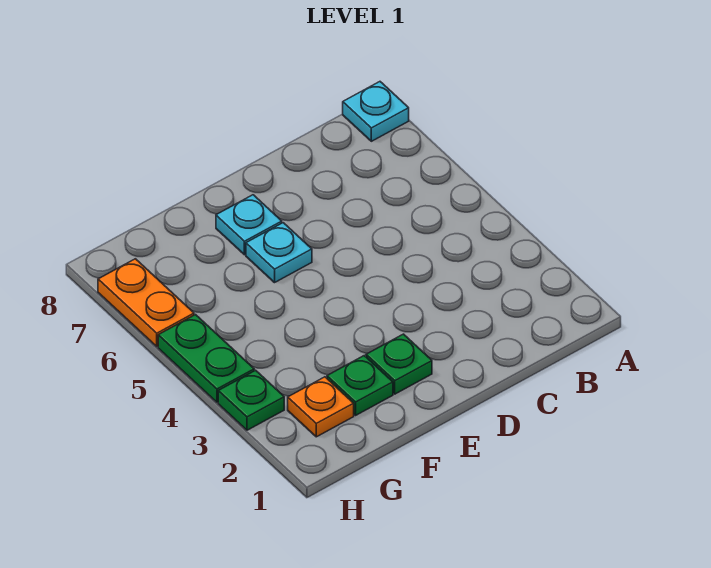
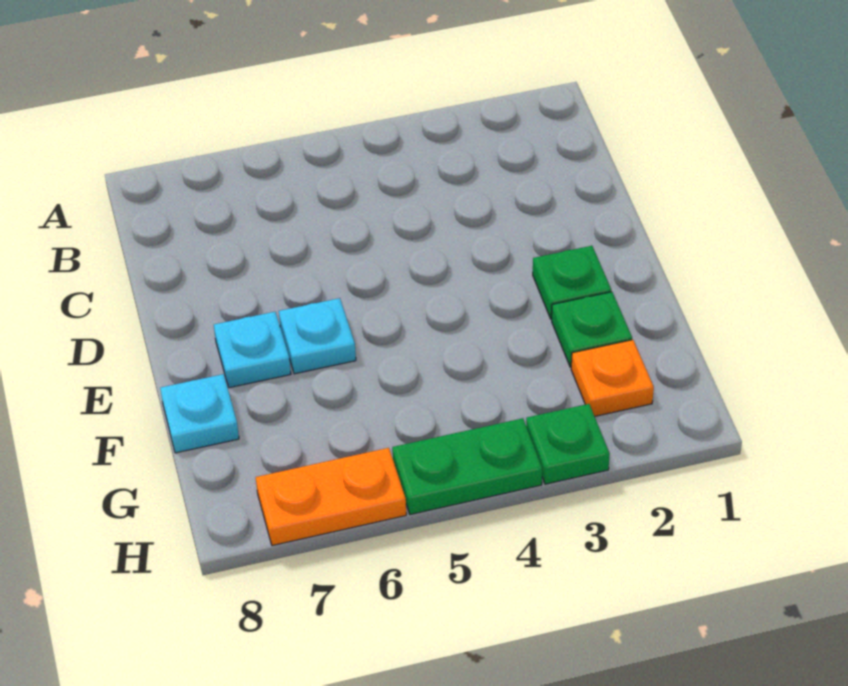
cyan plate A8 level 1 -> cyan plate F8 level 1

